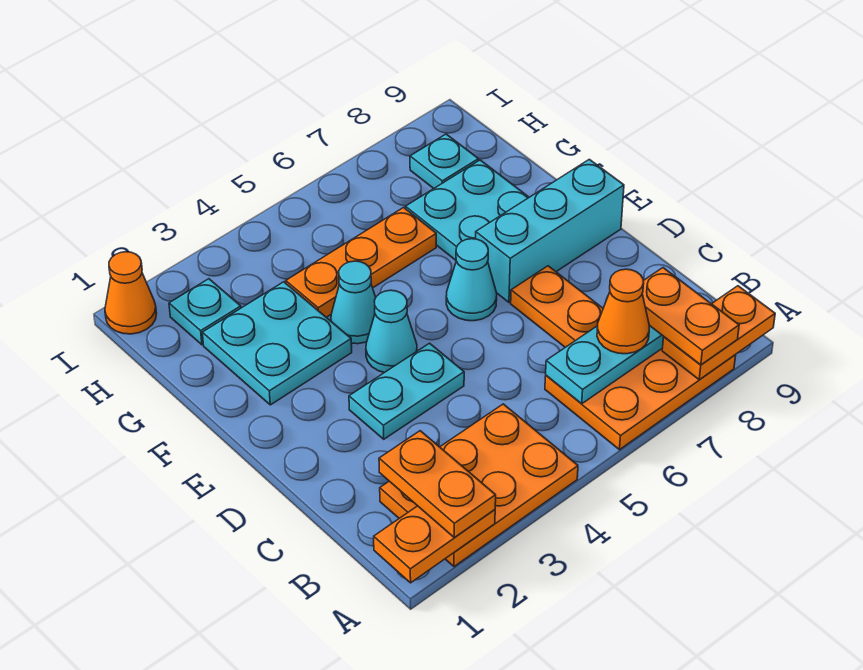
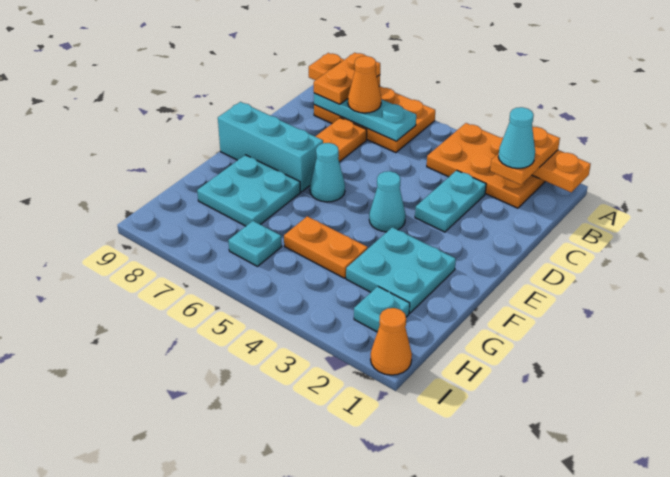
cyan plate D3:D4 level 1 -> cyan plate C3:D3 level 1
cyan cone F4 level 1 -> cyan cone B2 level 4
orange plate G4:G6 level 1 -> orange plate G4:G5 level 1
cyan plate H8 level 1 -> cyan plate H6 level 1

